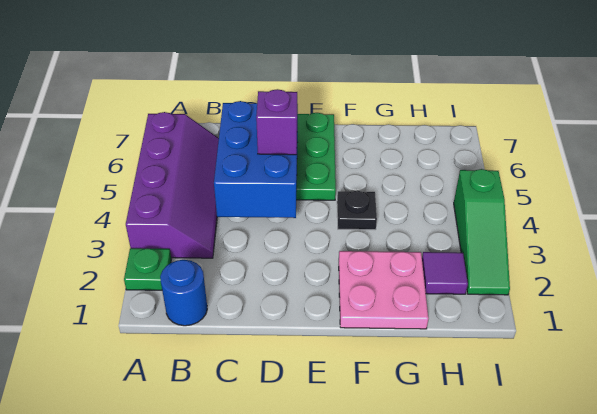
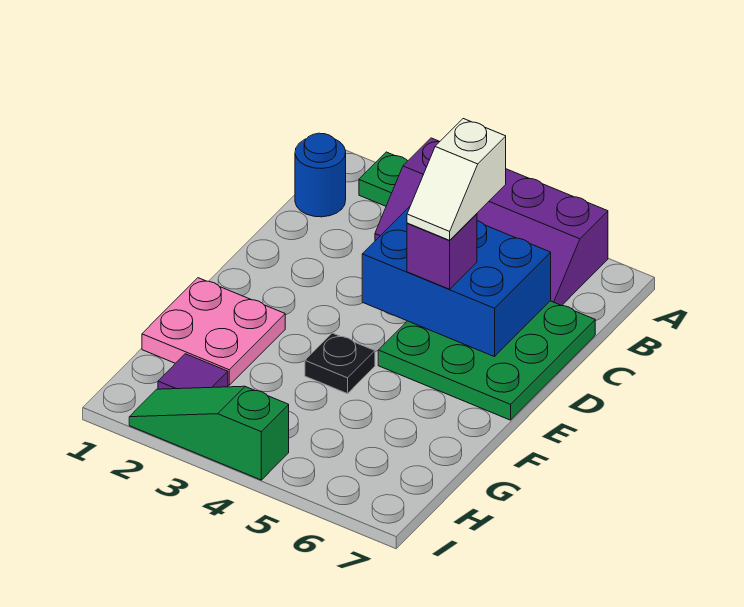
none -> white slope C5:D5 level 4 top C

